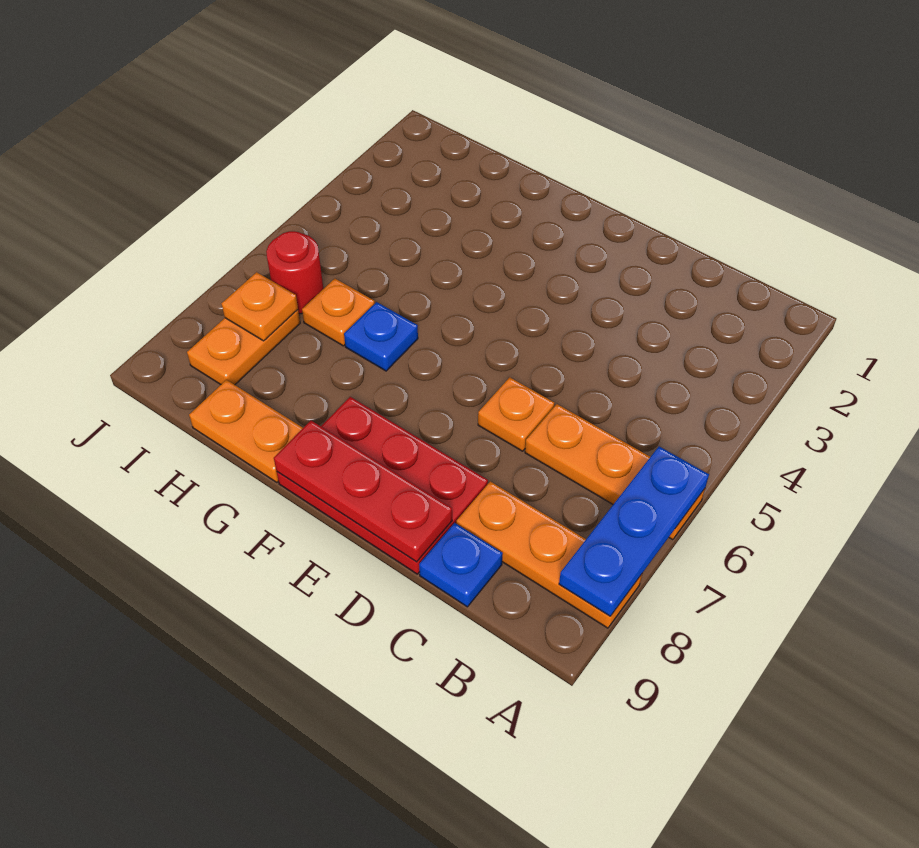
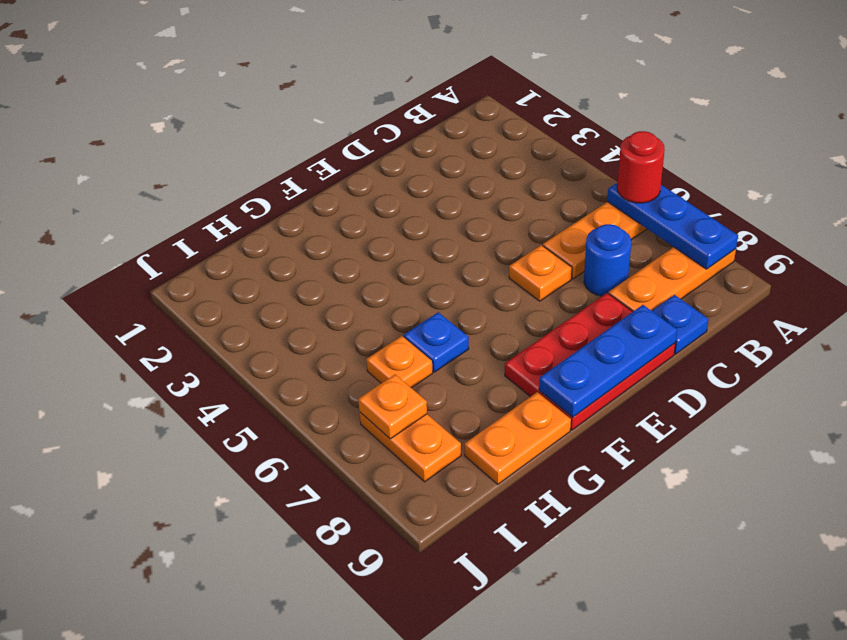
none -> blue round brick C7 level 1
red plate D9:F9 level 2 -> blue plate D9:F9 level 2
red round brick I6 level 1 -> red round brick A6 level 3

